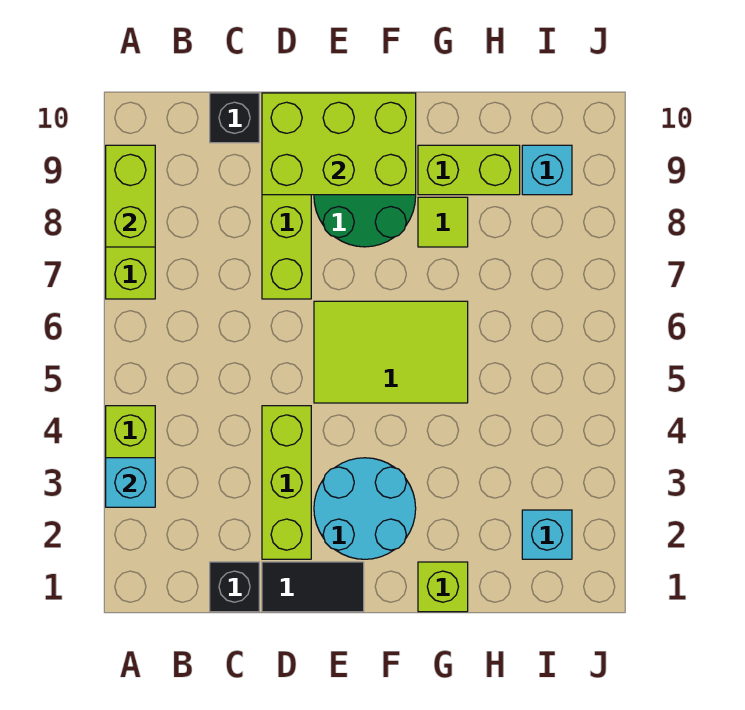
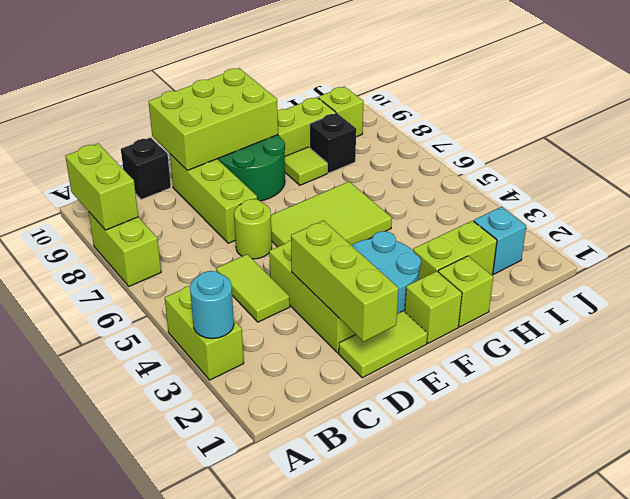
cyan brick A3 level 2 -> cyan round brick A3 level 2
black brick C1 level 1 -> black brick H8 level 1
none -> lime tile C4:C5 level 1
black tile D1:E1 level 1 -> lime tile D1:E1 level 1
none -> lime brick D1:D3 level 2
none -> lime round brick D6 level 1
none -> lime brick F1 level 1
none -> lime brick G2:H2 level 1
cyan brick I9 level 1 -> lime brick I9 level 1

